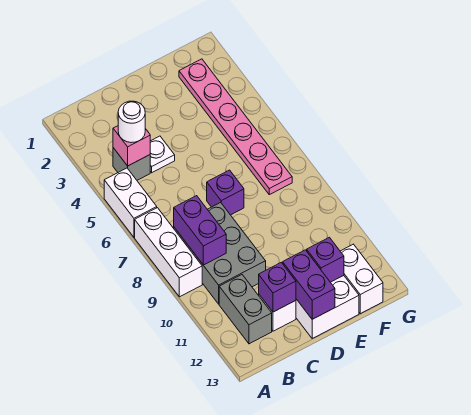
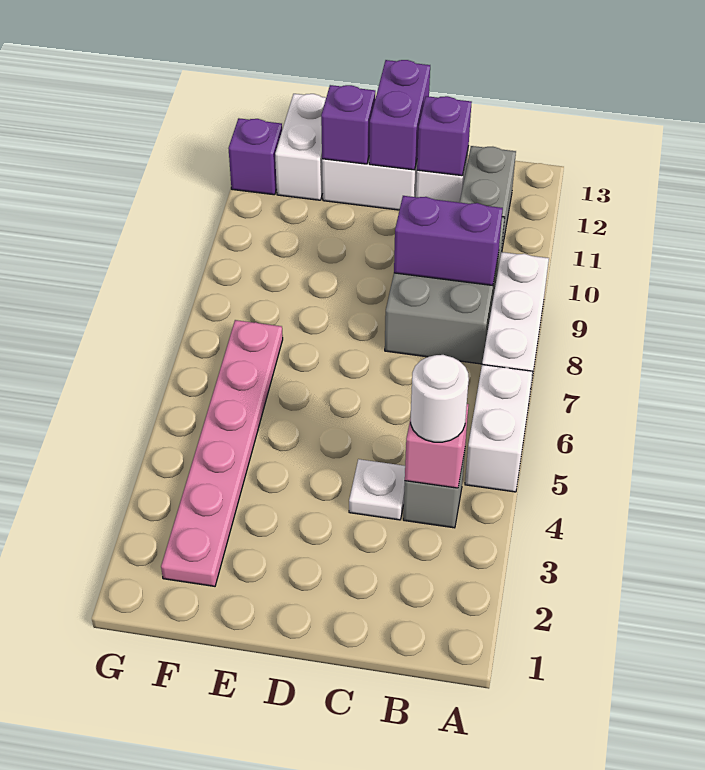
purple brick B8:B9 level 2 -> purple brick B9:C9 level 2
purple brick D7 level 1 -> purple brick G12 level 1

